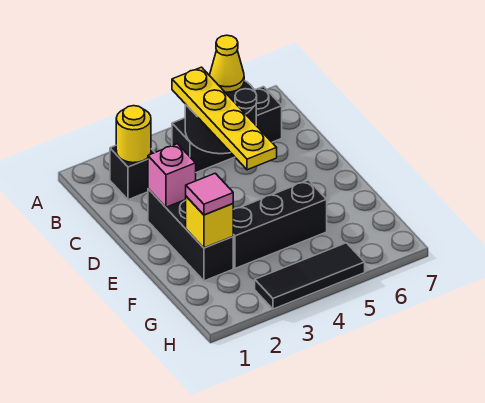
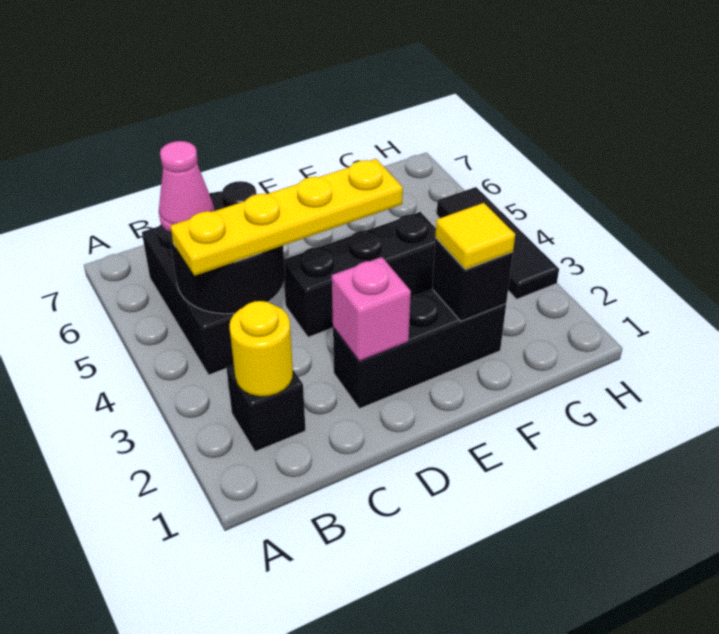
yellow cone B5 level 3 -> pink cone B5 level 3
yellow brick F2 level 2 -> black brick F2 level 2
pink tile F2 level 3 -> yellow tile F2 level 3
black brick F3:F5 level 1 -> black brick D4:F4 level 1

